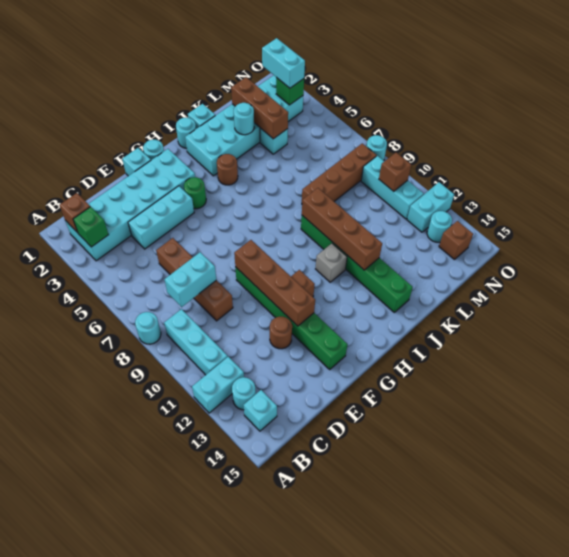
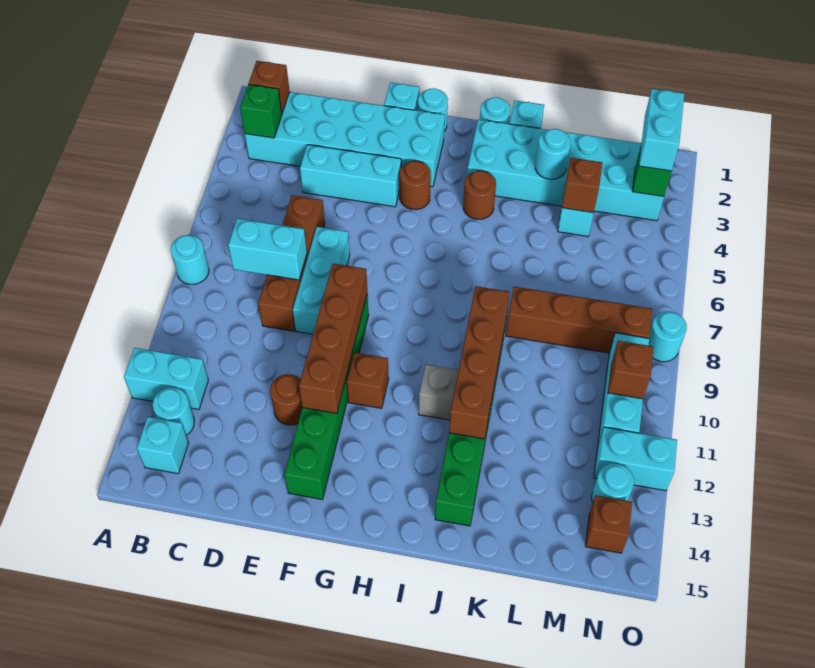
cyan brick B9:B11 level 1 -> cyan brick E7:E9 level 1
green round brick G4 level 1 -> brown round brick G4 level 1
brown brick L2:L4 level 2 -> brown brick L4 level 2

